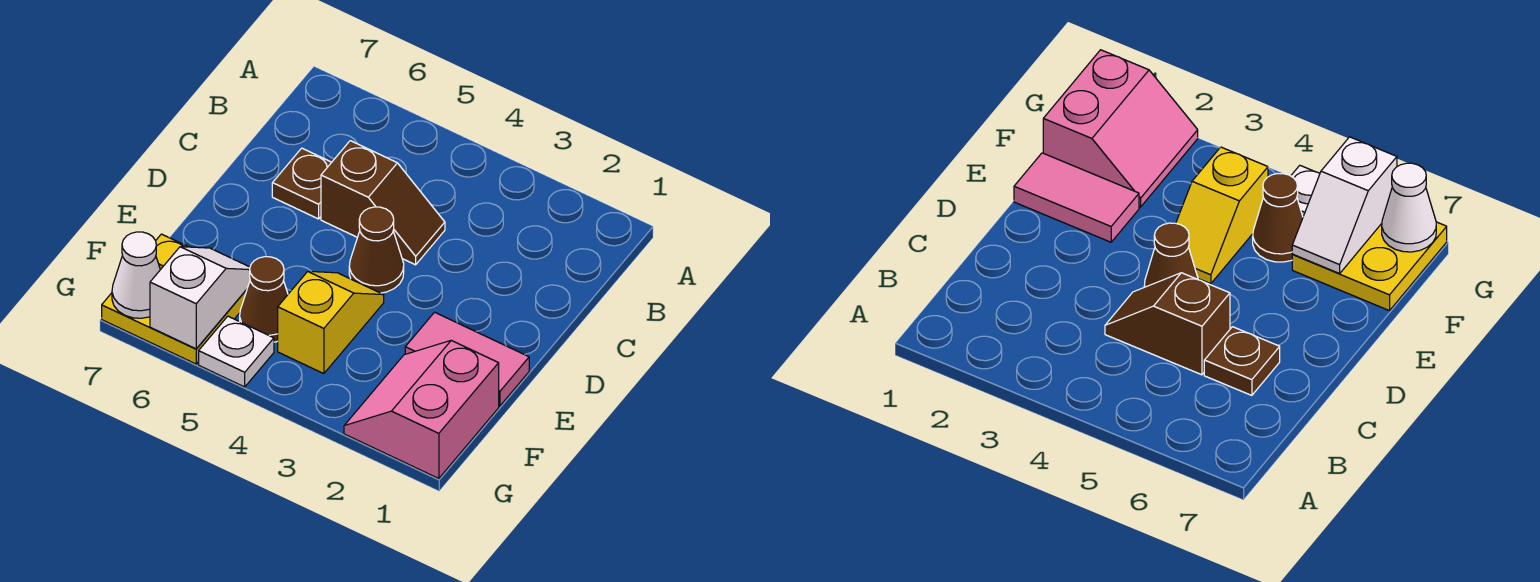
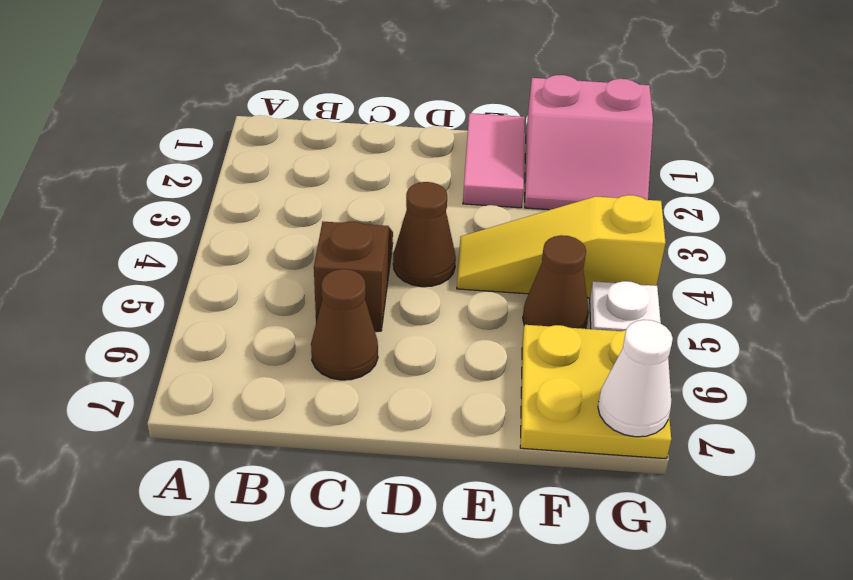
brown plate C6 level 1 -> brown cone C6 level 1
yellow slope E4:F4 level 1 top F -> yellow slope E4:G4 level 1 top G
white slope F6:G6 level 2 top G -> none

